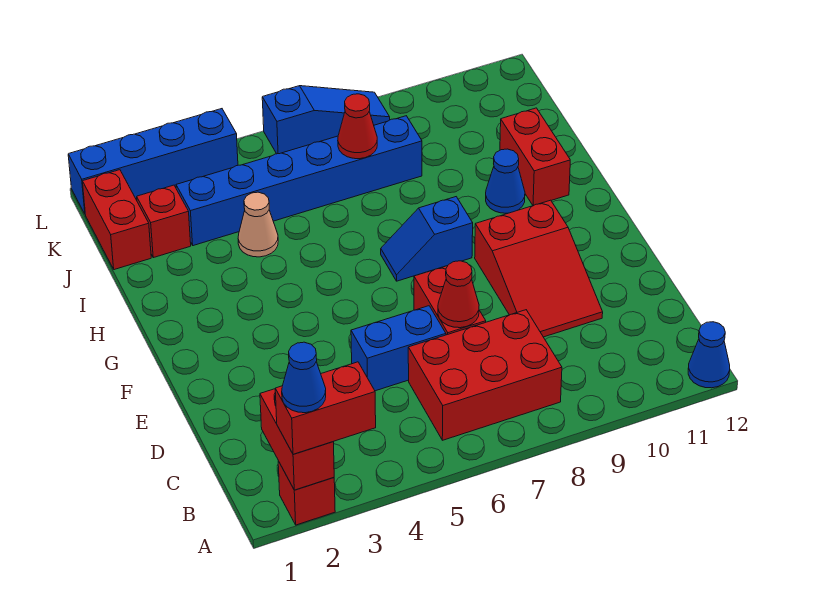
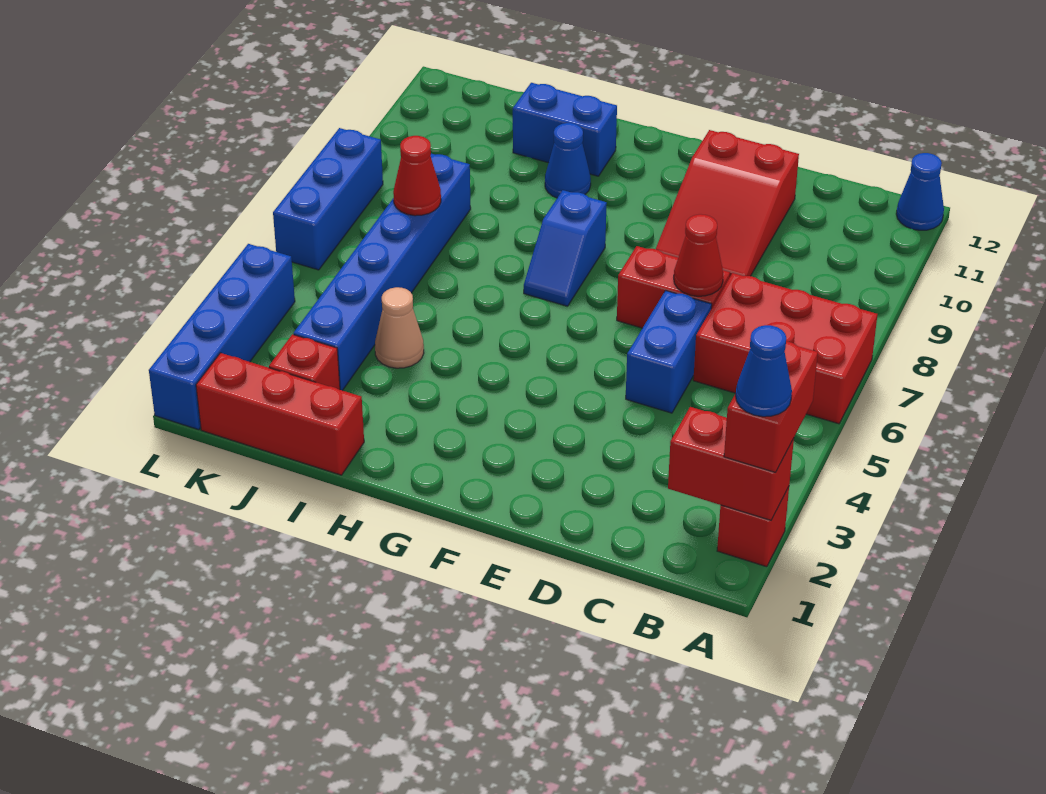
red brick B6:C8 level 1 -> red brick A6:C7 level 1
red slope D9:F10 level 1 top F -> red slope D9:E11 level 1 top 11
red brick H11:I11 level 1 -> blue brick H11:I11 level 1
red brick J1:K1 level 1 -> red brick I1:K1 level 1
blue slope L6:L8 level 1 top 6 -> blue brick L6:L8 level 1

